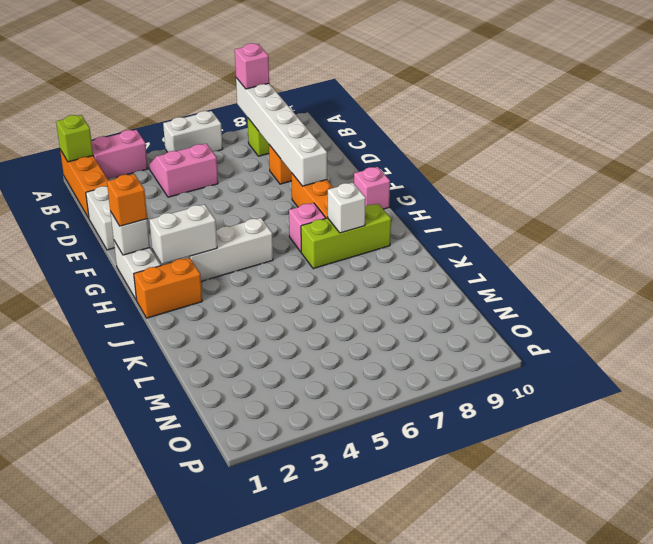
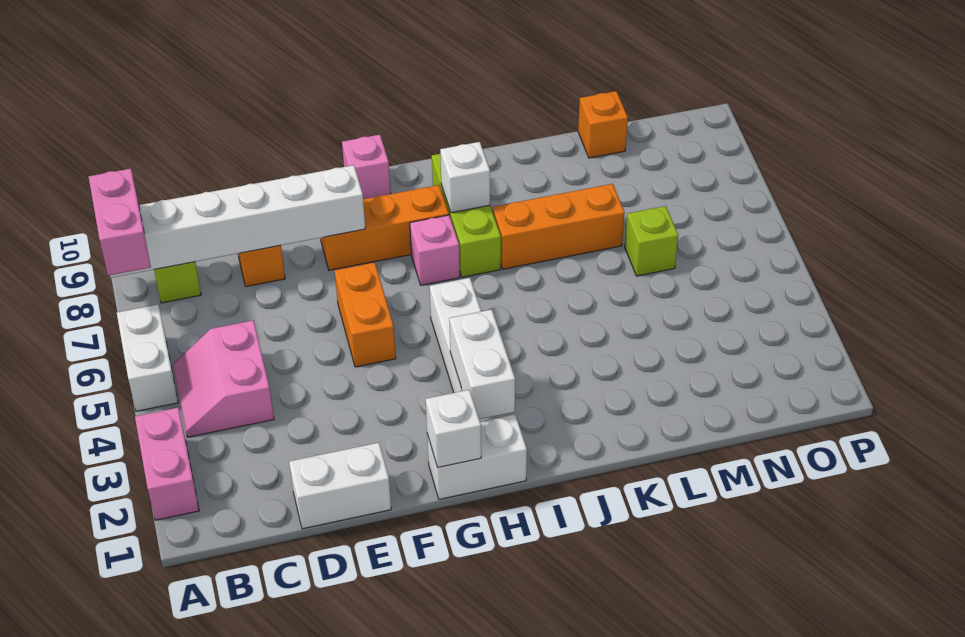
orange brick A1:C1 level 1 -> orange brick J7:L7 level 1
lime brick A1 level 2 -> lime brick M6 level 1
pink brick A8 level 3 -> pink brick A7:A8 level 3
orange brick G1 level 3 -> orange brick M10 level 1
orange brick I1:I2 level 1 -> orange brick F5:F6 level 1

